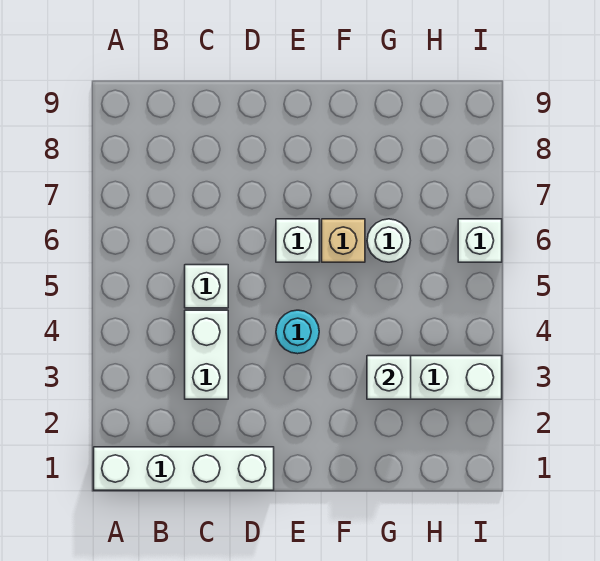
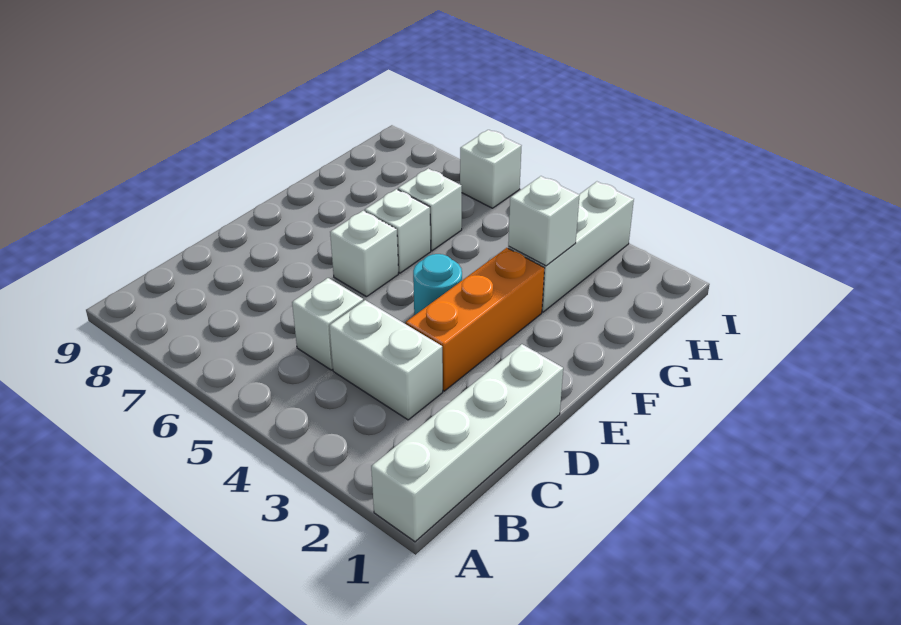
none -> orange brick D3:F3 level 1
tan brick F6 level 1 -> white brick F6 level 1
white round brick G6 level 1 -> white brick G6 level 1

